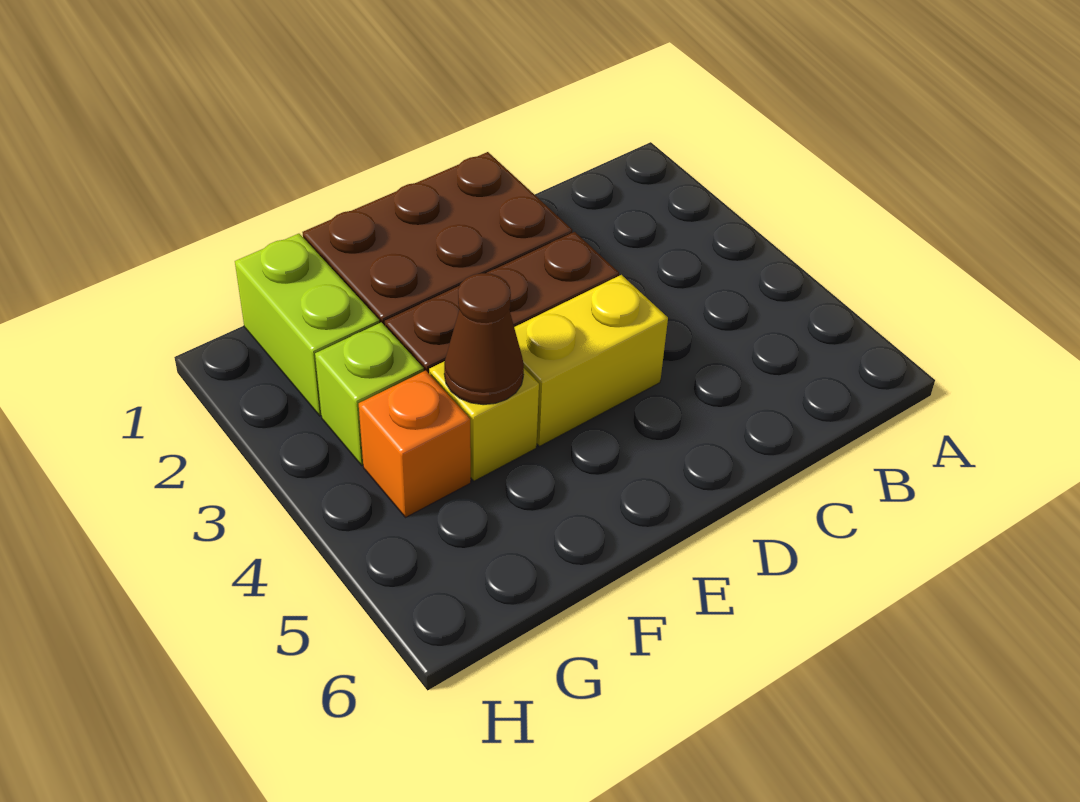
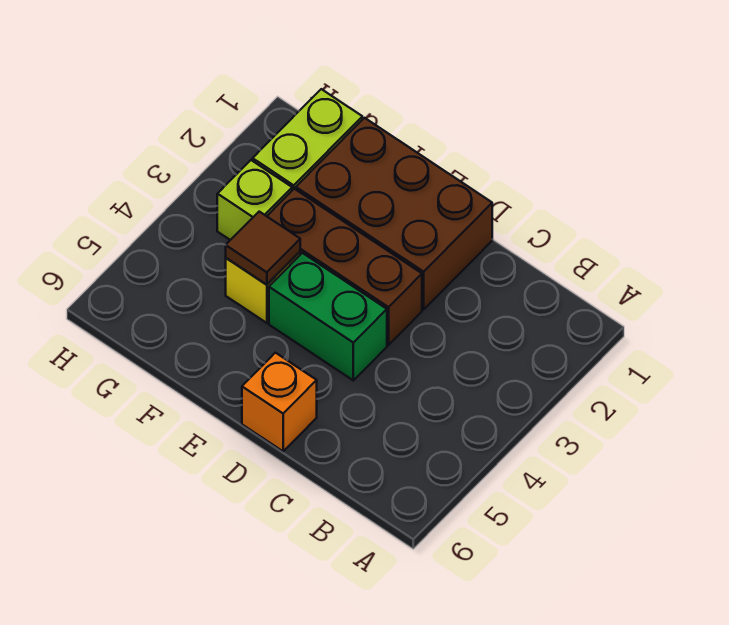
yellow brick D4:E4 level 1 -> green brick D4:E4 level 1
brown cone F4 level 2 -> brown tile F4 level 2
orange brick G4 level 1 -> orange brick D6 level 1

